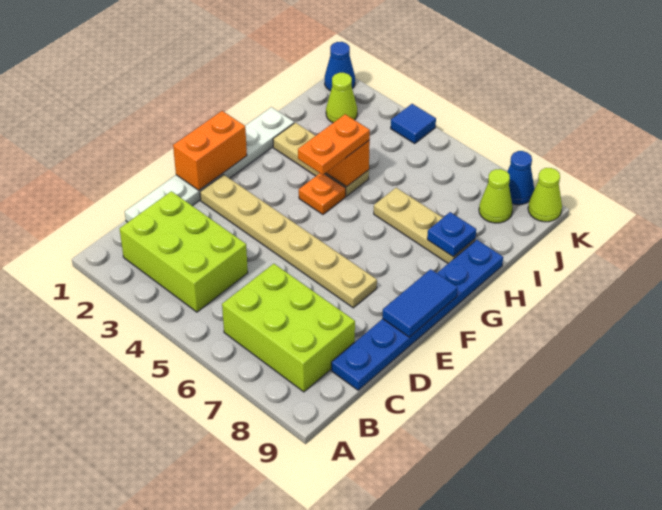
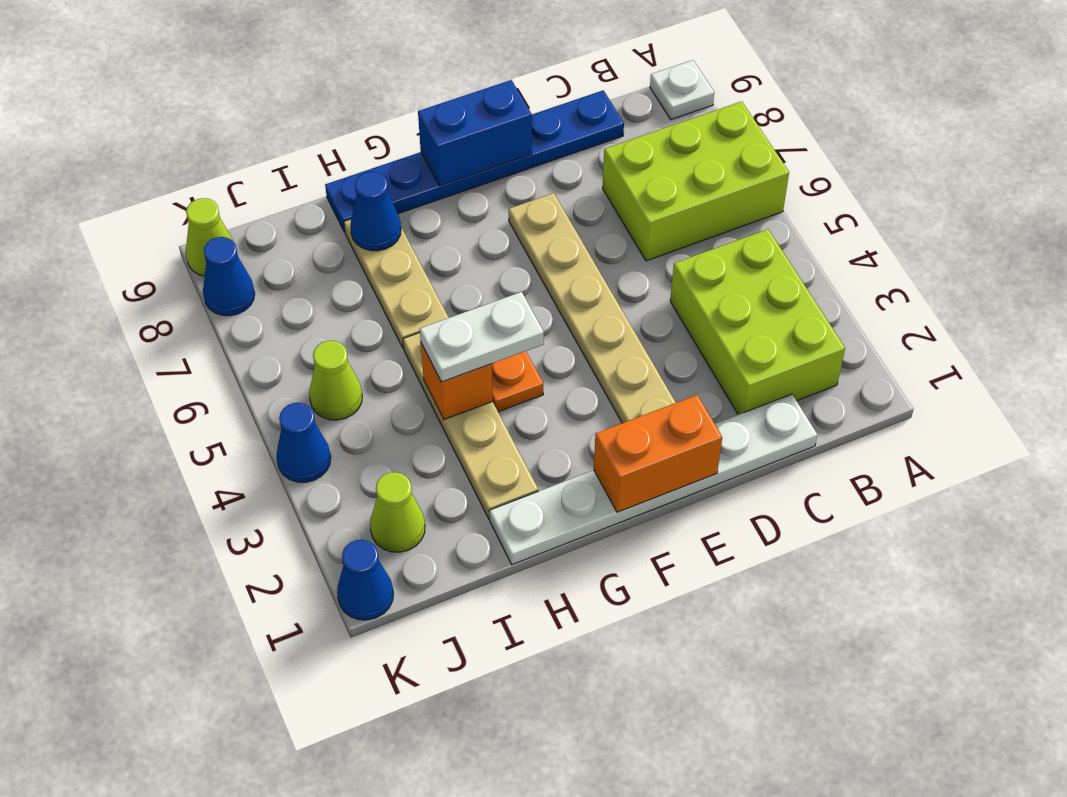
none -> white plate A9 level 1
lime brick B6:C8 level 1 -> lime brick A6:C7 level 1
blue tile E9:F9 level 2 -> blue brick E9:F9 level 2
orange plate G4:H4 level 3 -> white plate G4:H4 level 3
tan plate H2:H4 level 1 -> tan plate H2:H5 level 1
blue plate H8 level 2 -> blue cone H8 level 2
lime cone J8 level 1 -> lime cone J5 level 1
blue tile K4 level 1 -> blue cone K4 level 1

